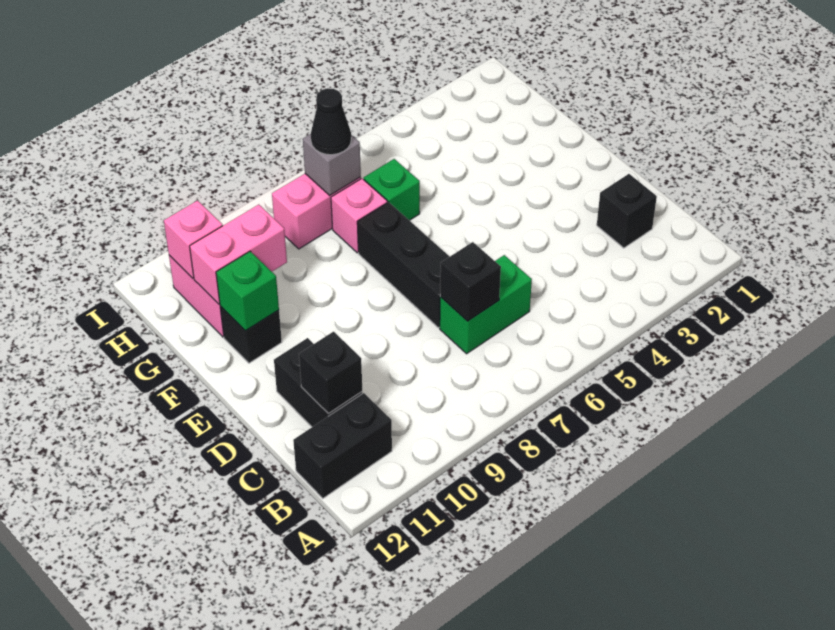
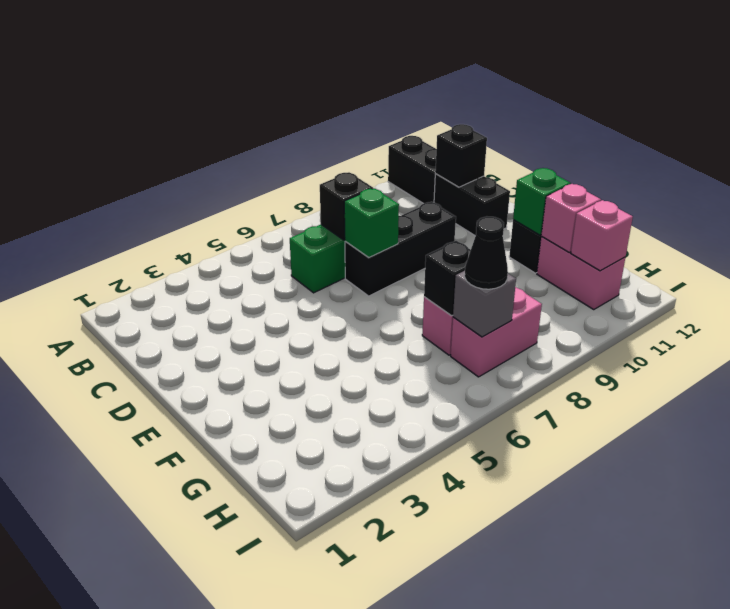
black brick B11:B12 level 1 -> black brick A11:B11 level 1
black brick C2 level 1 -> black brick G7 level 2
black brick D7:F7 level 1 -> black brick D7:D9 level 1
green brick G6 level 1 -> green brick D7 level 2
pink brick G10:G11 level 2 -> pink brick G11 level 2

